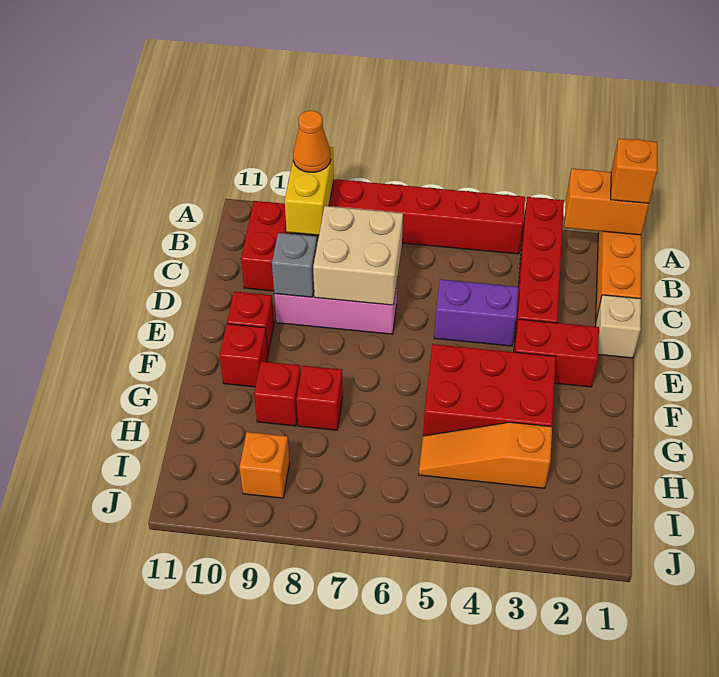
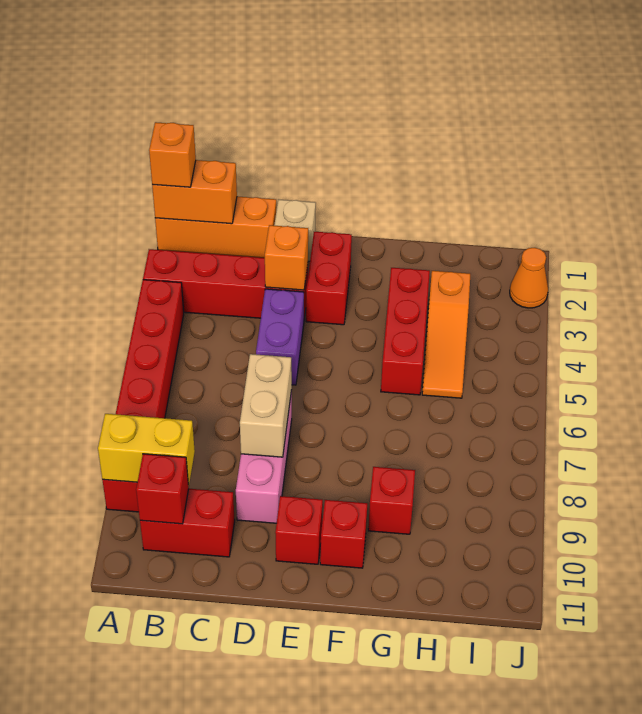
orange brick A1:A2 level 2 -> orange brick A1:B1 level 2
orange cone A9 level 3 -> orange cone J2 level 1
tan brick C7:D8 level 2 -> tan brick D7:D8 level 2
grey brick D9 level 2 -> none
red brick F3:G5 level 1 -> red brick G3:G5 level 1
red brick G8 level 1 -> red brick B10 level 2
orange brick I9 level 1 -> orange brick D3 level 2

